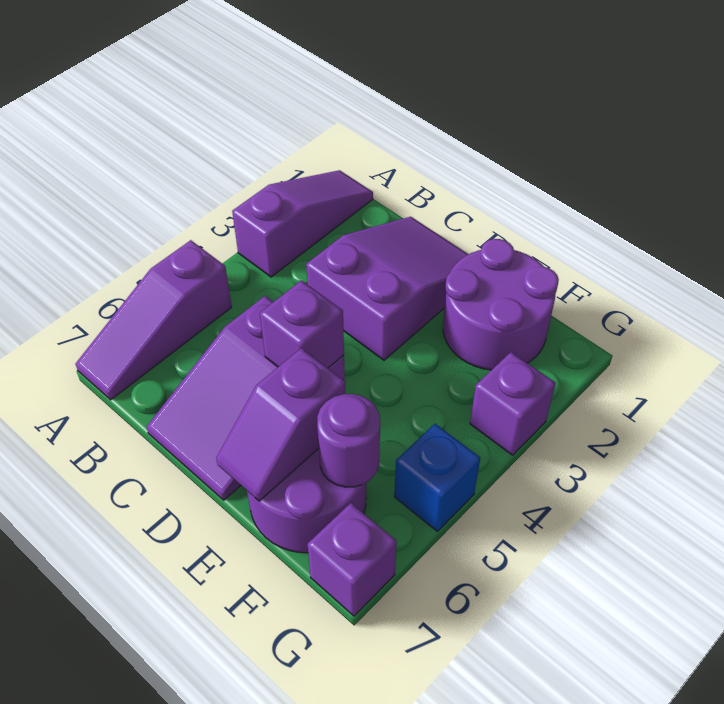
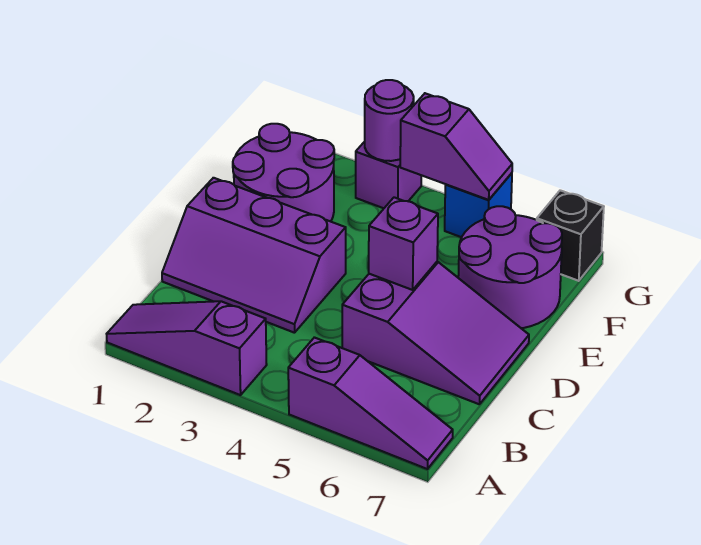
purple slope C1:D3 level 1 top 3 -> purple slope C1:D3 level 1 top D
purple slope E6:E7 level 2 top 6 -> purple slope G4:G5 level 2 top 4
purple round brick F6 level 2 -> purple round brick G3 level 2
purple brick G7 level 1 -> black brick G7 level 1

